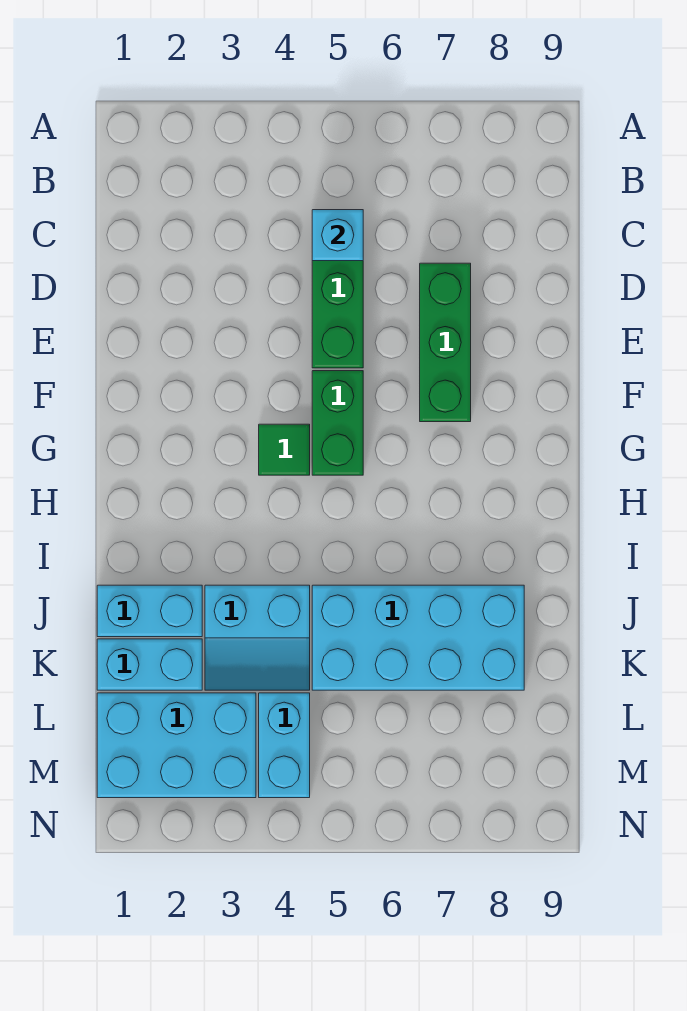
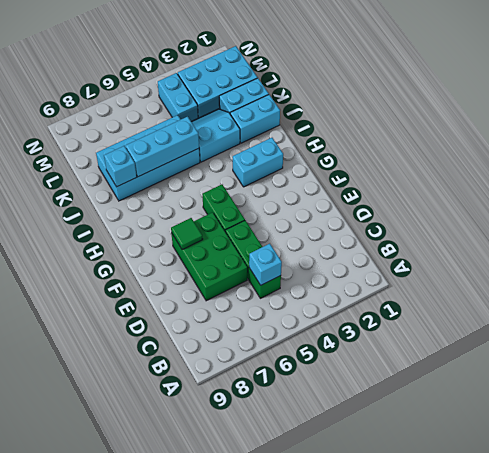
green brick D7:F7 level 1 -> green brick D6:F7 level 1
green tile G4 level 1 -> green tile F7 level 2
none -> cyan brick H2:H3 level 1
none -> cyan brick J5:J7 level 2
none -> cyan brick J8 level 2

